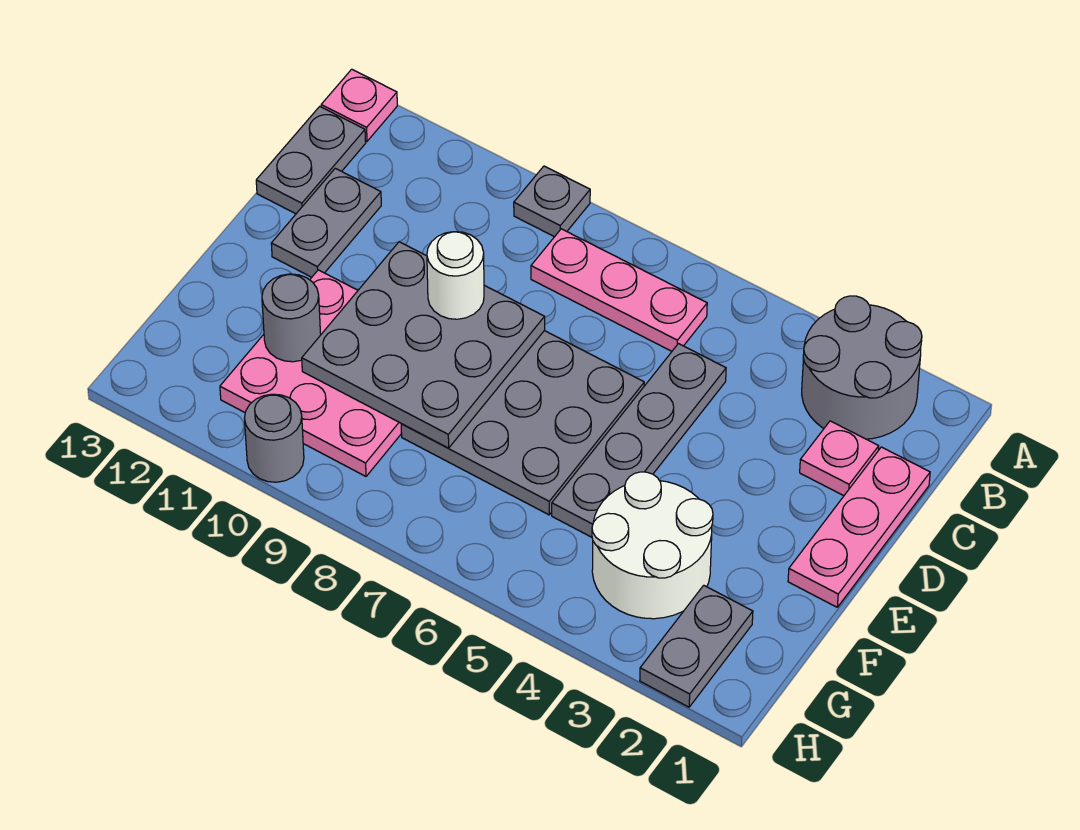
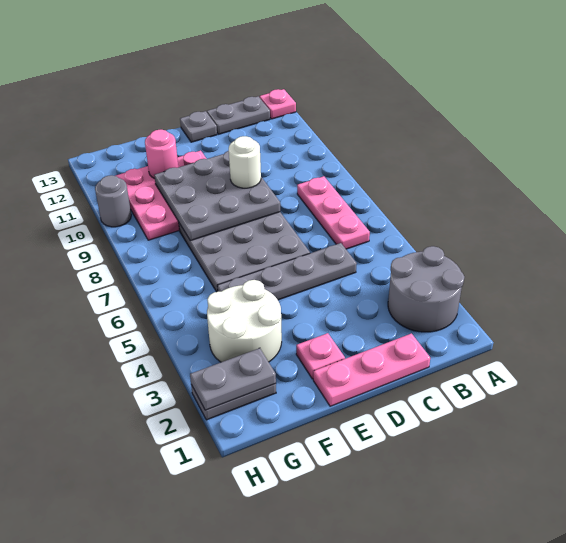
grey plate A9 level 1 -> grey plate D13 level 1
pink plate C2 level 1 -> pink plate E2 level 1
grey plate C12:D12 level 1 -> grey plate G2:H2 level 2
grey round brick F11 level 2 -> pink round brick F11 level 2

